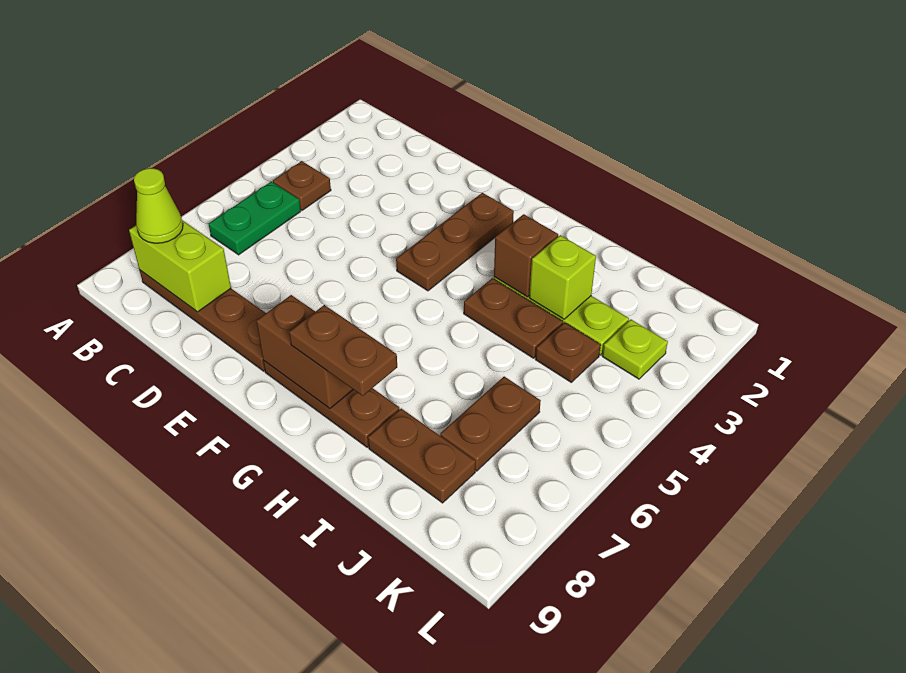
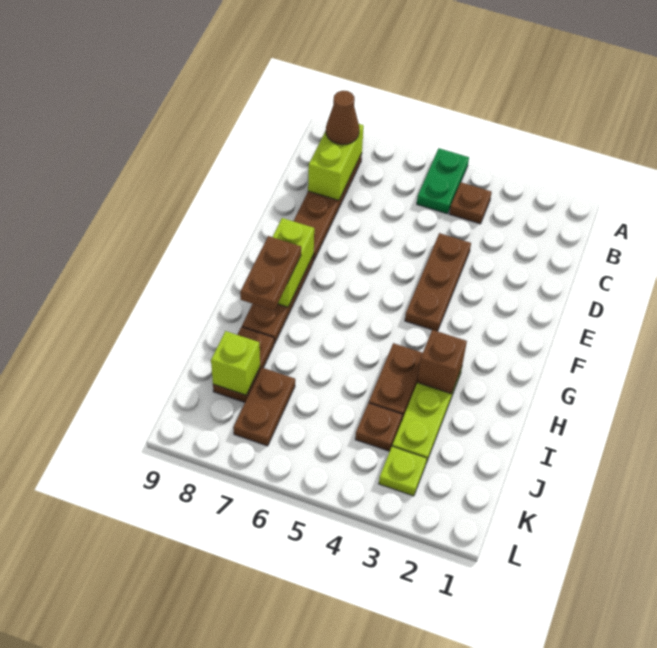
green plate B5:B6 level 1 -> green plate A5:B5 level 1
lime cone B8 level 3 -> brown cone B8 level 3
brown plate F2:F4 level 1 -> brown plate D4:F4 level 1
brown brick F8:G8 level 2 -> lime brick F8:G8 level 2
lime brick I3 level 2 -> lime brick J8 level 2
brown plate J6:J7 level 1 -> brown plate J7:K7 level 1

